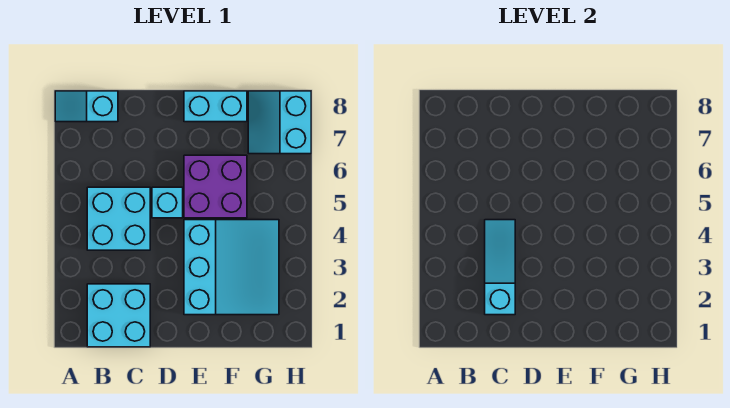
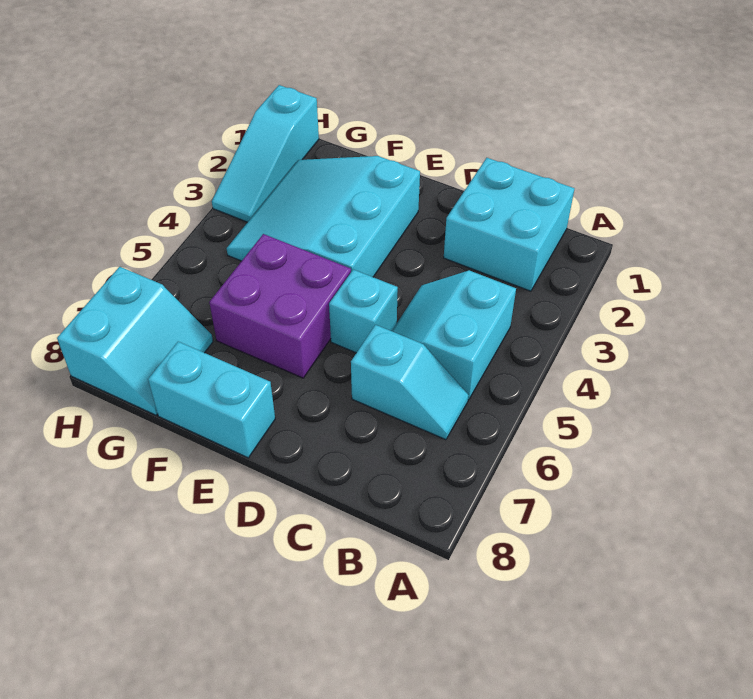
cyan slope A8:B8 level 1 top B -> cyan slope B6:C6 level 1 top C
cyan brick B4:C5 level 1 -> cyan slope B4:C5 level 1 top B
cyan slope C2:C4 level 2 top 2 -> cyan slope H1:H3 level 1 top 1

